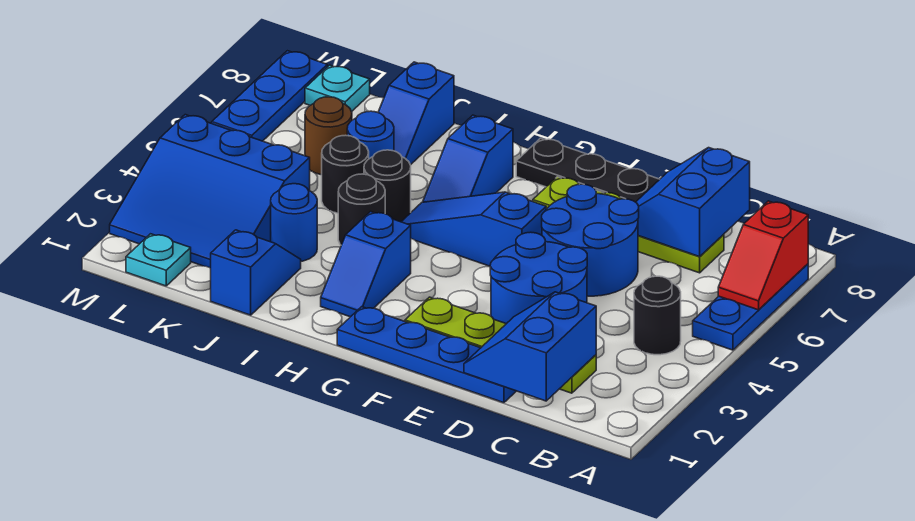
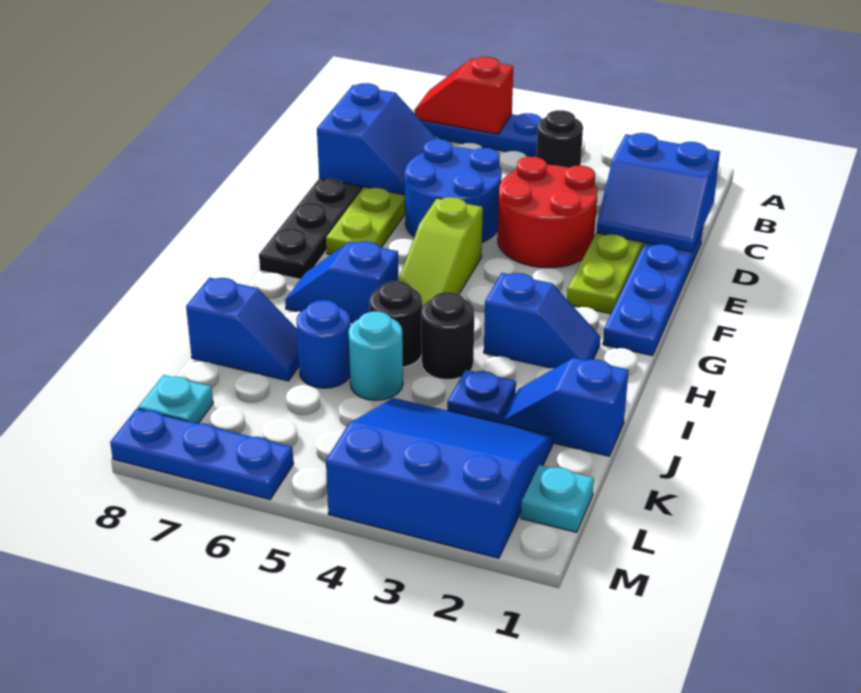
red slope A6:A7 level 2 top 7 -> red slope A6:A7 level 2 top 6
blue slope C7:D8 level 2 top C -> blue slope C7:D8 level 2 top 8
blue round brick D3:E4 level 1 -> red round brick D3:E4 level 1
blue slope F5:H5 level 1 top F -> lime slope F5:H5 level 1 top F
blue slope H6:H7 level 1 top 7 -> blue slope H6:H7 level 1 top 6
blue round brick J3 level 1 -> blue plate J3 level 1
black round brick J5 level 1 -> cyan round brick J5 level 1
blue slope K2:M4 level 1 top 4 -> blue slope K2:M4 level 1 top M
brown round brick K6 level 1 -> none

